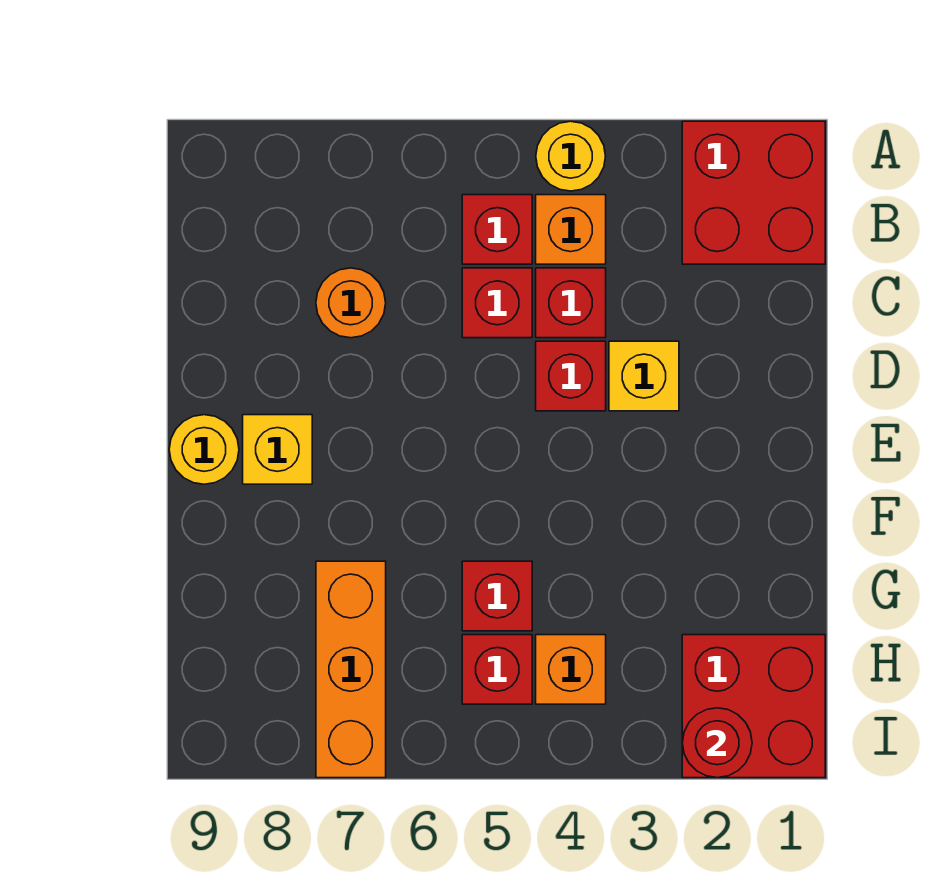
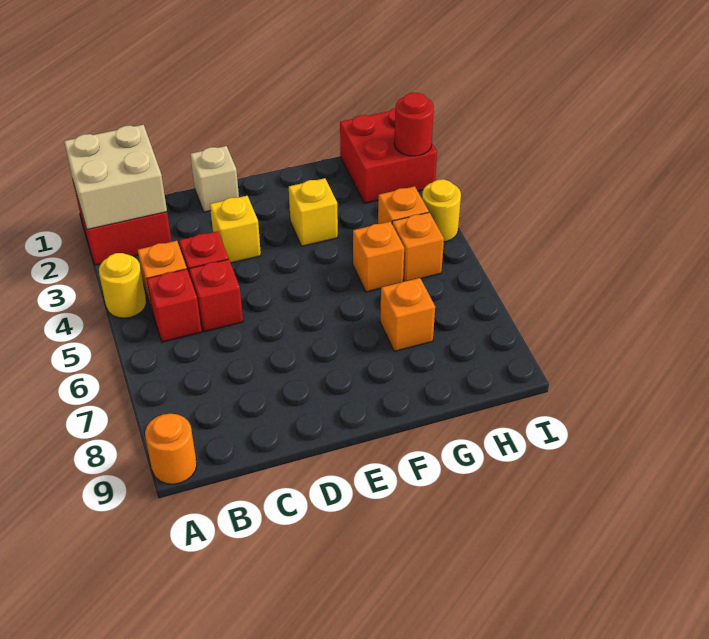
none -> tan brick A1:B2 level 2
orange round brick C7 level 1 -> orange round brick A9 level 1
none -> tan brick D1 level 1
red brick D4 level 1 -> none
yellow brick E8 level 1 -> yellow brick F3 level 1
yellow round brick E9 level 1 -> yellow round brick I4 level 1
red brick G5 level 1 -> orange brick G5 level 1
orange brick G7:I7 level 1 -> orange brick G7 level 1
red brick H5 level 1 -> orange brick H5 level 1

